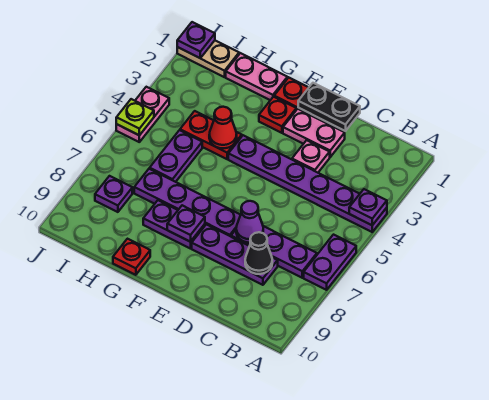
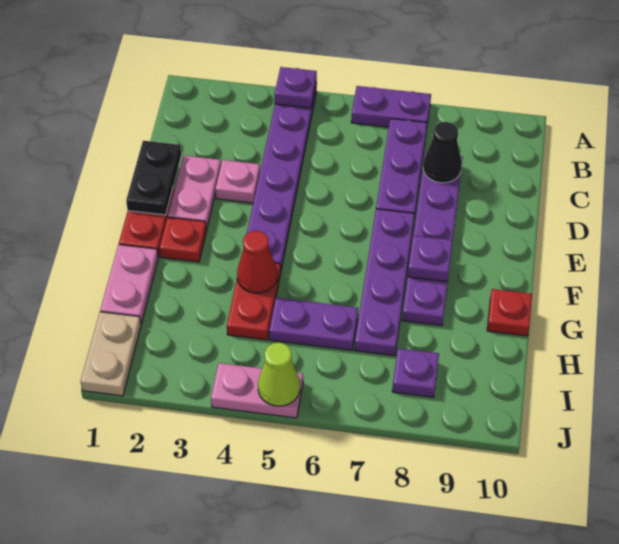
purple cone D7 level 2 -> none
purple plate J1 level 2 -> none
lime plate J5 level 2 -> lime cone J5 level 2

